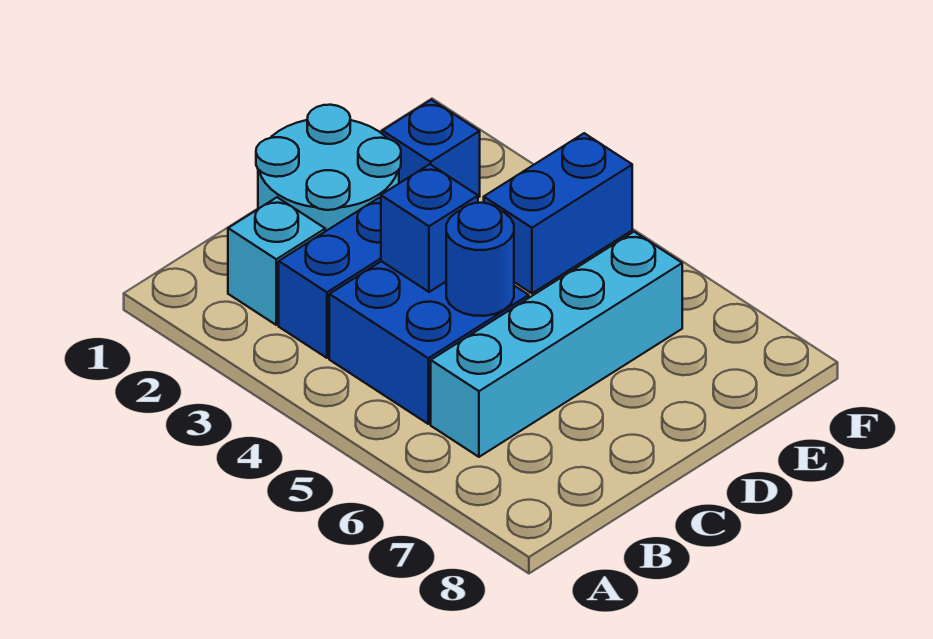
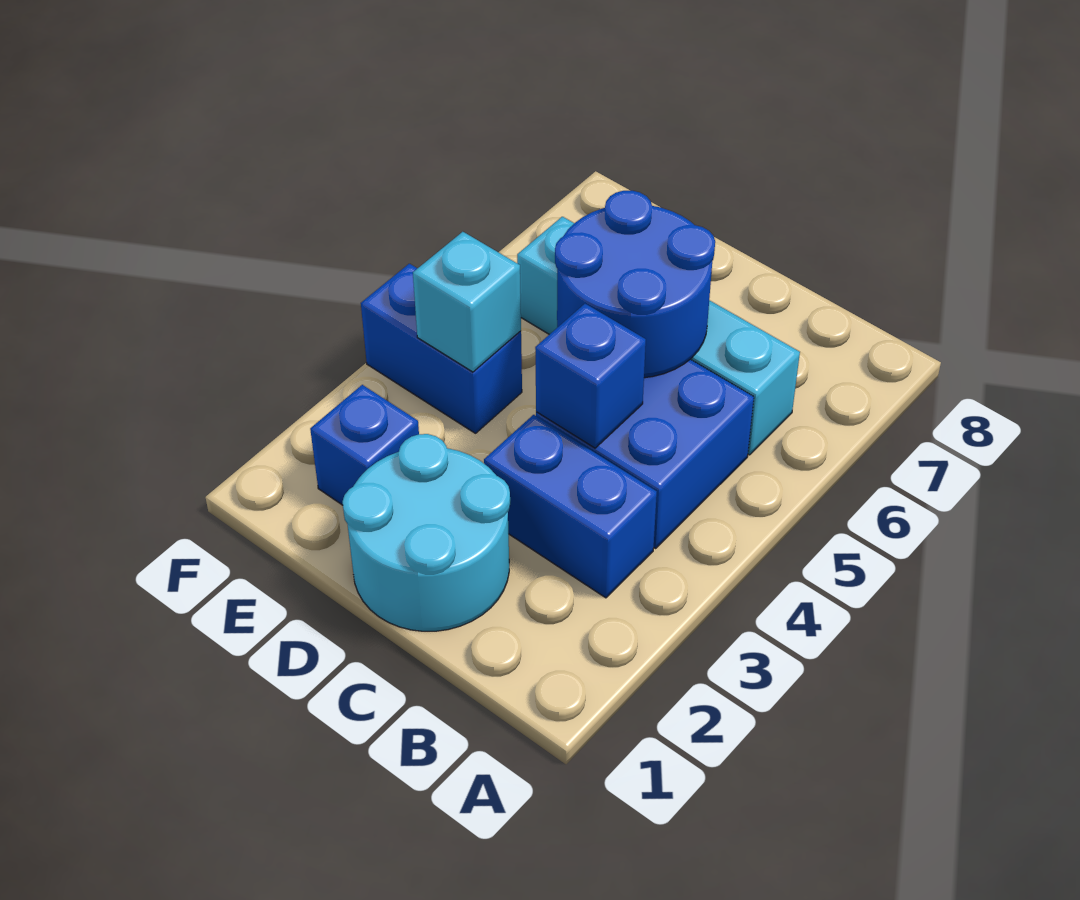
cyan brick B2 level 1 -> cyan brick E4 level 2
blue round brick C5 level 2 -> blue round brick C5:D6 level 2

